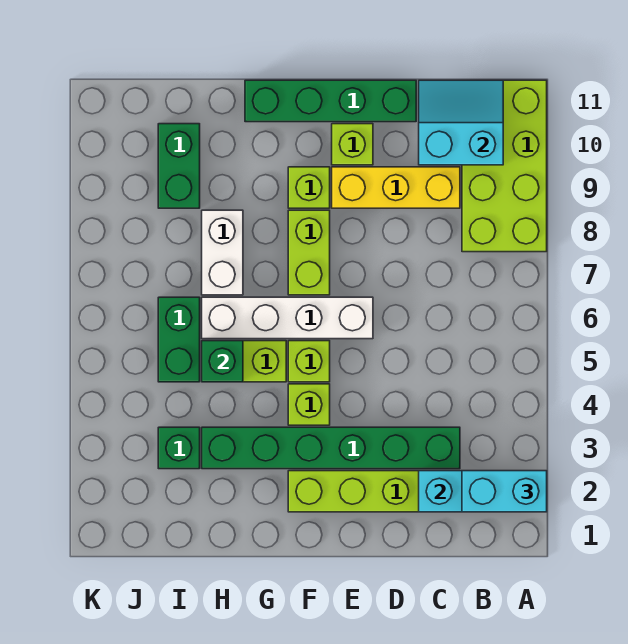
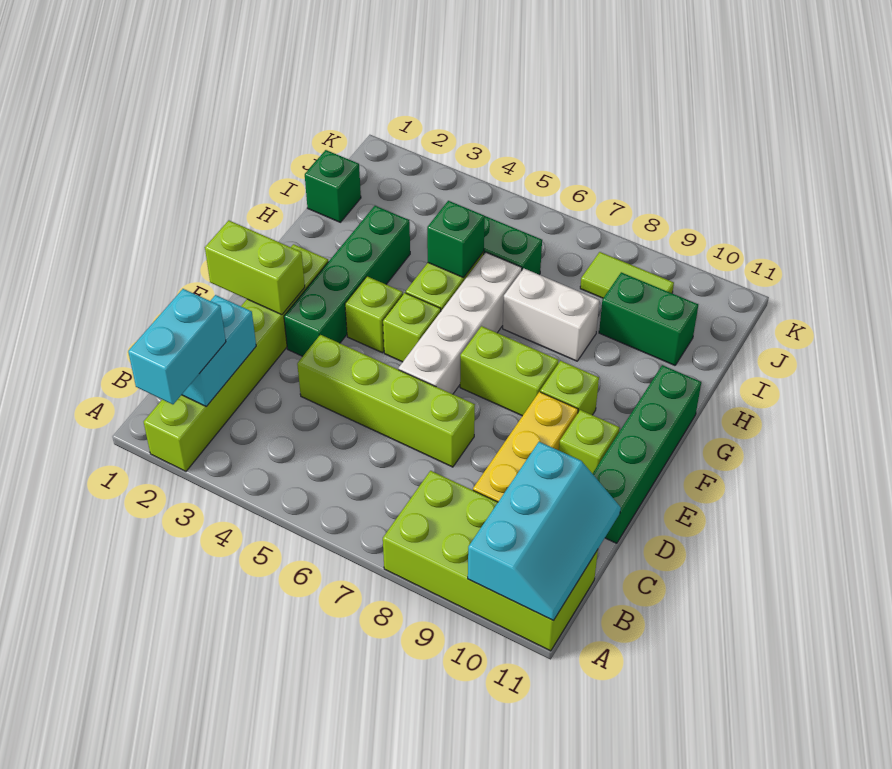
cyan slope B10:C11 level 2 top 10 -> cyan slope A10:C11 level 2 top 10
green brick C3:H3 level 1 -> green brick E3:H3 level 1
none -> lime brick D4:D7 level 1
none -> lime brick E1:E2 level 2
green brick I3 level 1 -> green brick I1 level 1
none -> lime tile J8:J9 level 1

